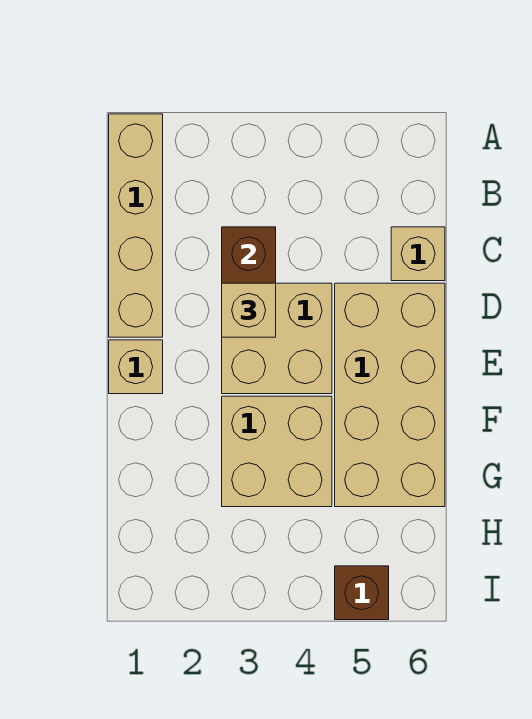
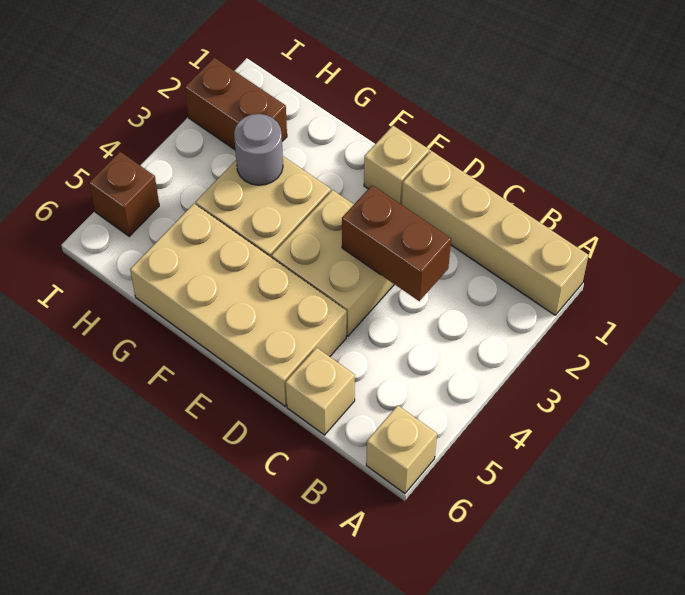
tan brick D3 level 3 -> tan brick A6 level 1
none -> grey round brick G3 level 2
none -> brown brick H2:I2 level 1

